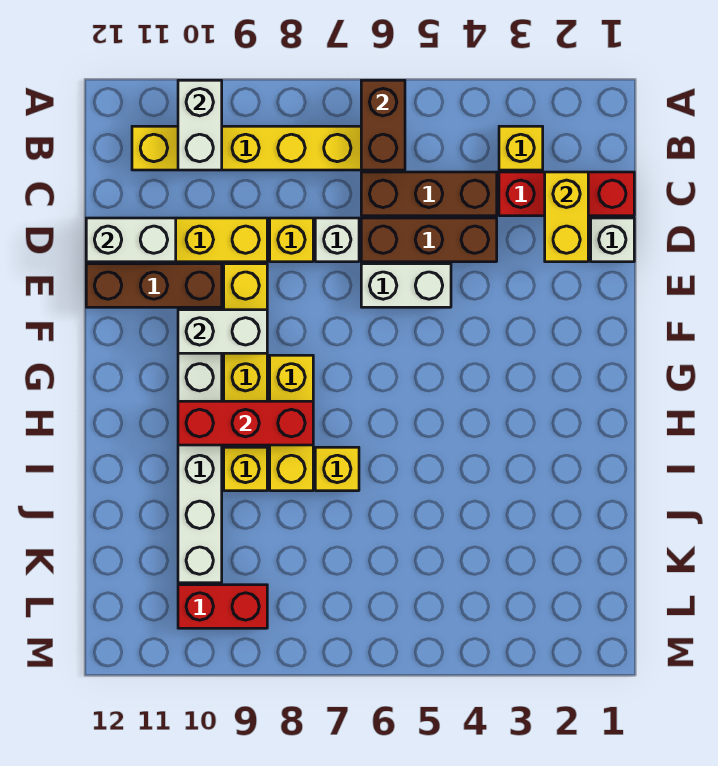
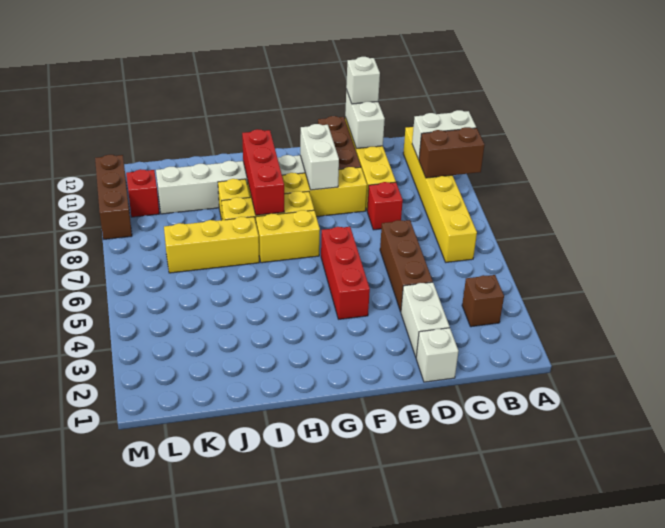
brown brick A6:B6 level 2 -> brown brick A9:B9 level 2
yellow brick B3 level 1 -> brown brick B3 level 1
red brick C1:C3 level 1 -> red brick F4:F6 level 1
yellow brick C2:D2 level 2 -> yellow brick G7:H7 level 1
brown brick C4:C6 level 1 -> brown brick M9:M11 level 1
white brick D7 level 1 -> white brick D12 level 3
yellow brick D8 level 1 -> red brick D8 level 1
white brick E5:E6 level 1 -> white brick D2:D3 level 1
yellow brick I7 level 1 -> yellow brick I7:K7 level 1
red brick L9:L10 level 1 -> red brick L10 level 1

